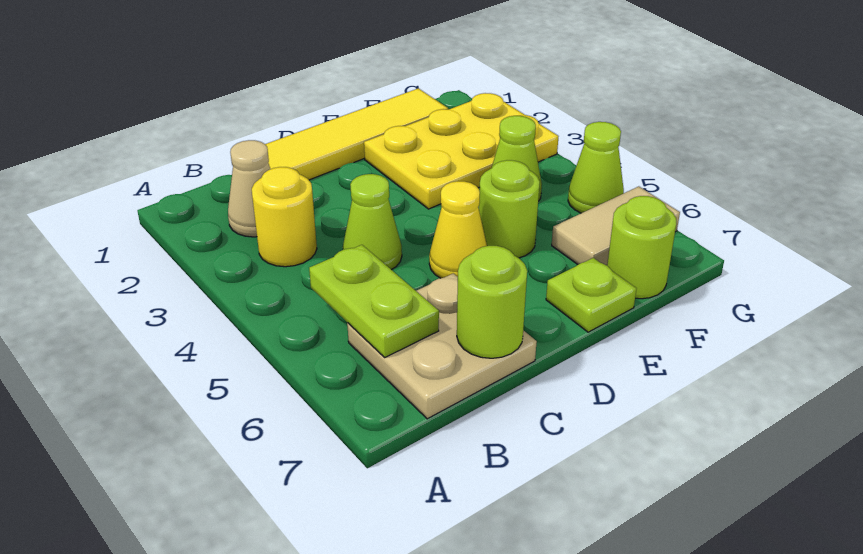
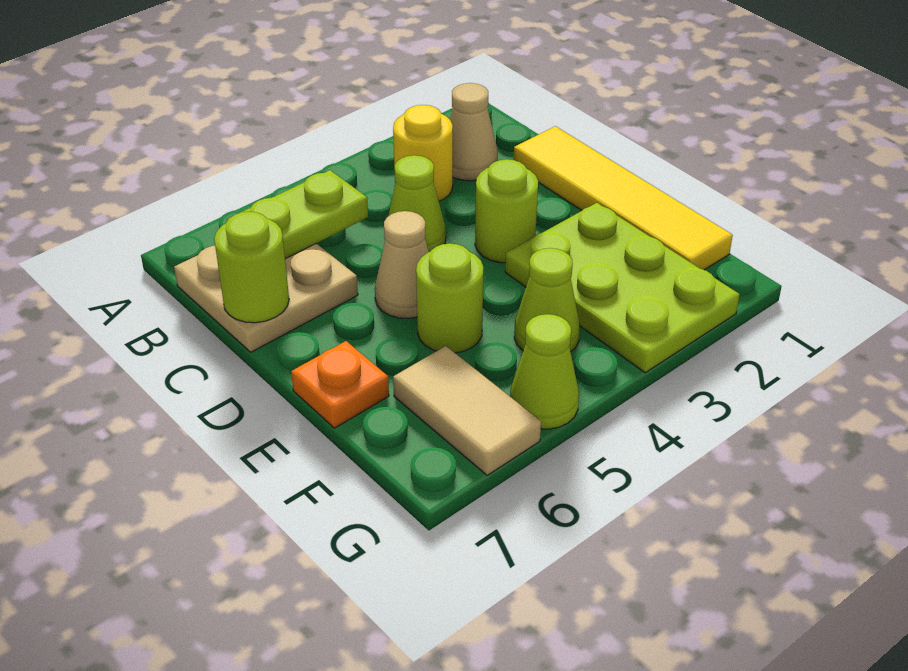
yellow cone D5 level 1 -> tan cone D5 level 1
yellow plate E2:G3 level 1 -> lime plate E2:G3 level 1
lime plate E7 level 1 -> orange plate E7 level 1
lime round brick F7 level 1 -> lime round brick D3 level 1

